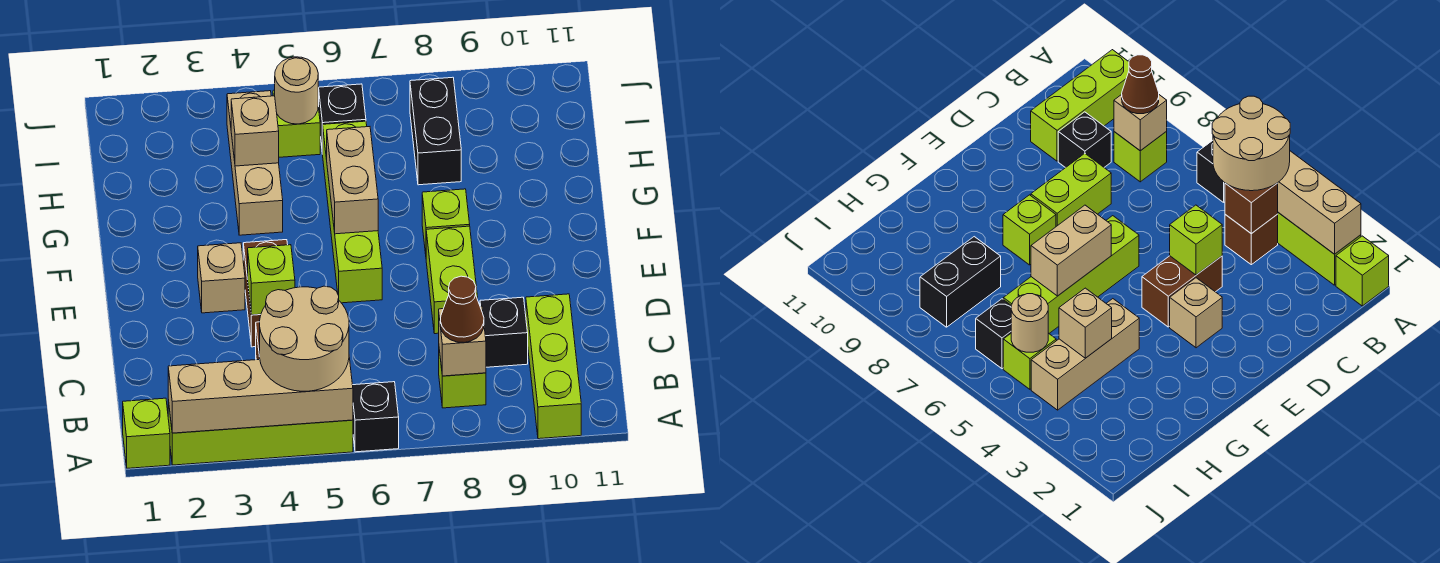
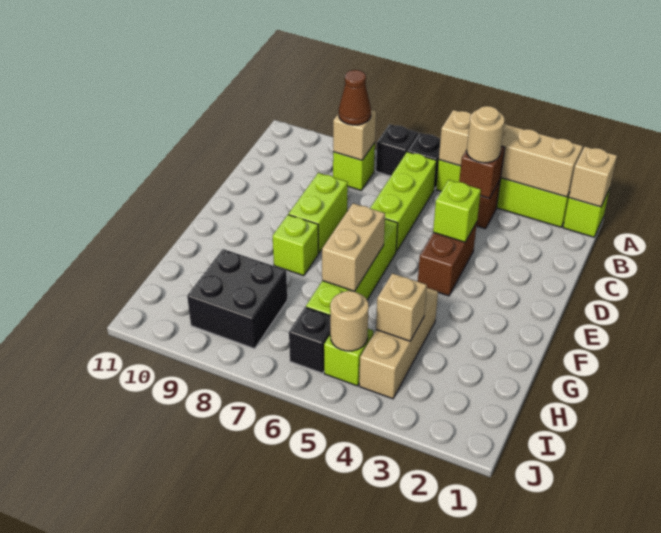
tan round brick A4:B5 level 3 -> tan round brick B4 level 3
lime brick A10:C10 level 1 -> lime brick B6:D6 level 1
black brick C9 level 1 -> black brick A7 level 1
tan brick E3 level 1 -> tan brick A1 level 2
black brick H8:I8 level 1 -> black brick H8:I9 level 1

